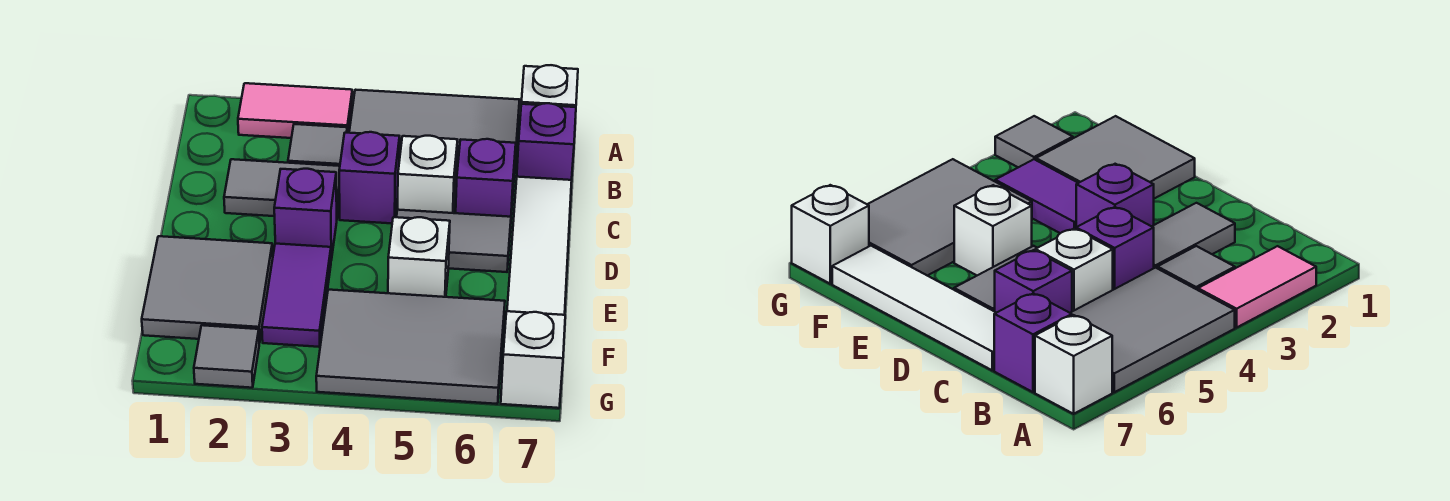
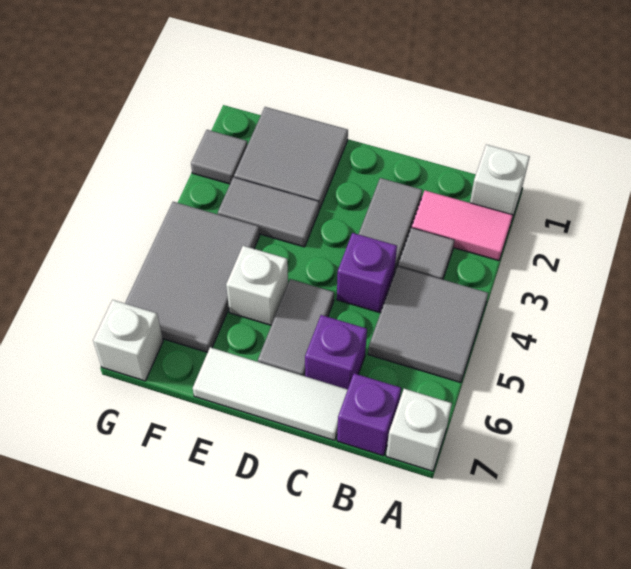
pink tile A2:A3 level 1 -> pink tile A2:B2 level 1
grey tile A4:B6 level 1 -> grey tile A4:B5 level 1
white brick C5 level 1 -> white brick A1 level 1
white tile C7:F7 level 1 -> white tile C7:E7 level 1
purple brick D3 level 1 -> none
purple tile E3:F3 level 1 -> grey tile E3:F3 level 1

